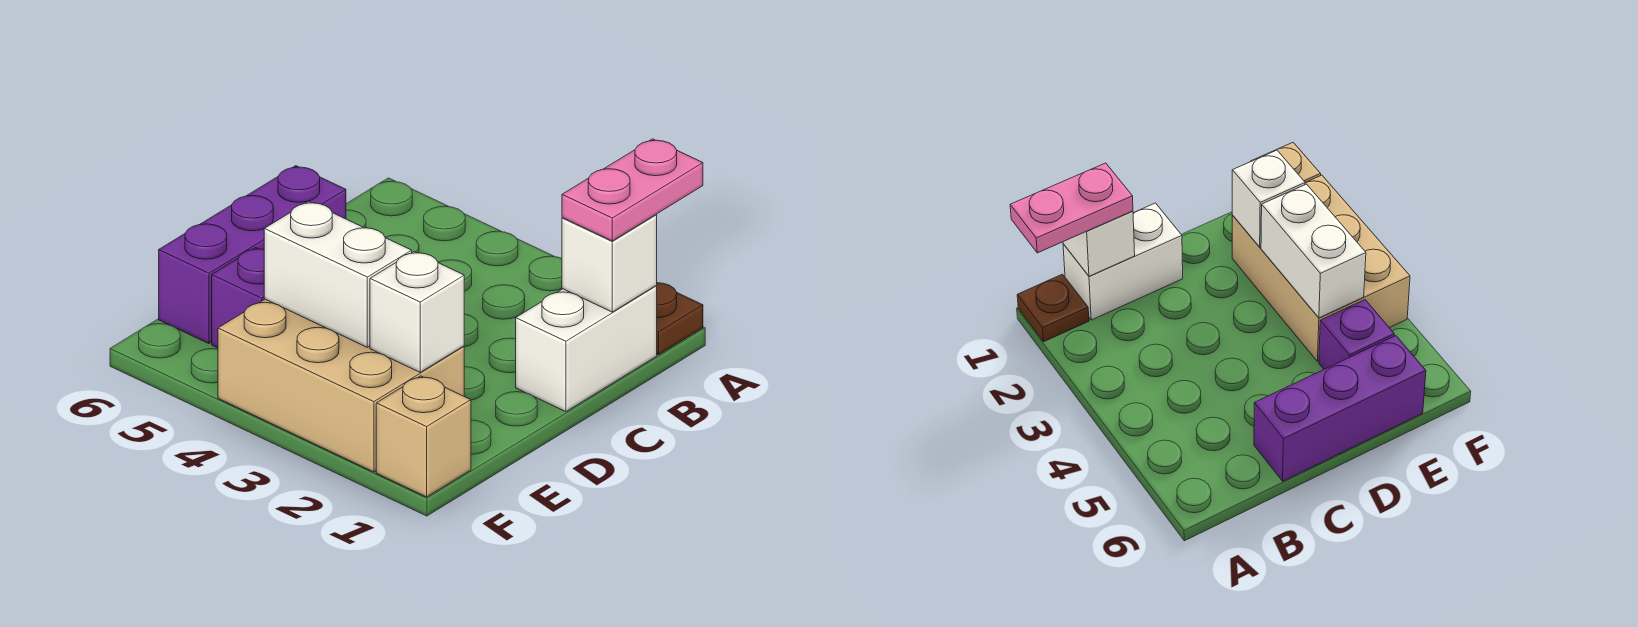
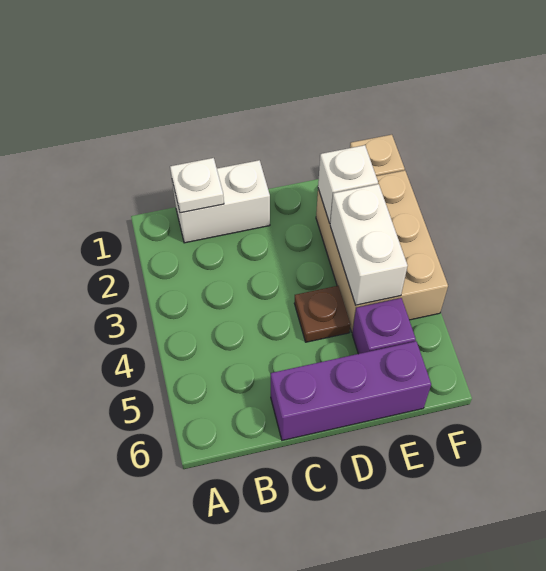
brown plate A1 level 1 -> brown plate D4 level 1
pink plate A1:B1 level 3 -> none
white brick B1 level 2 -> white plate B1 level 2

